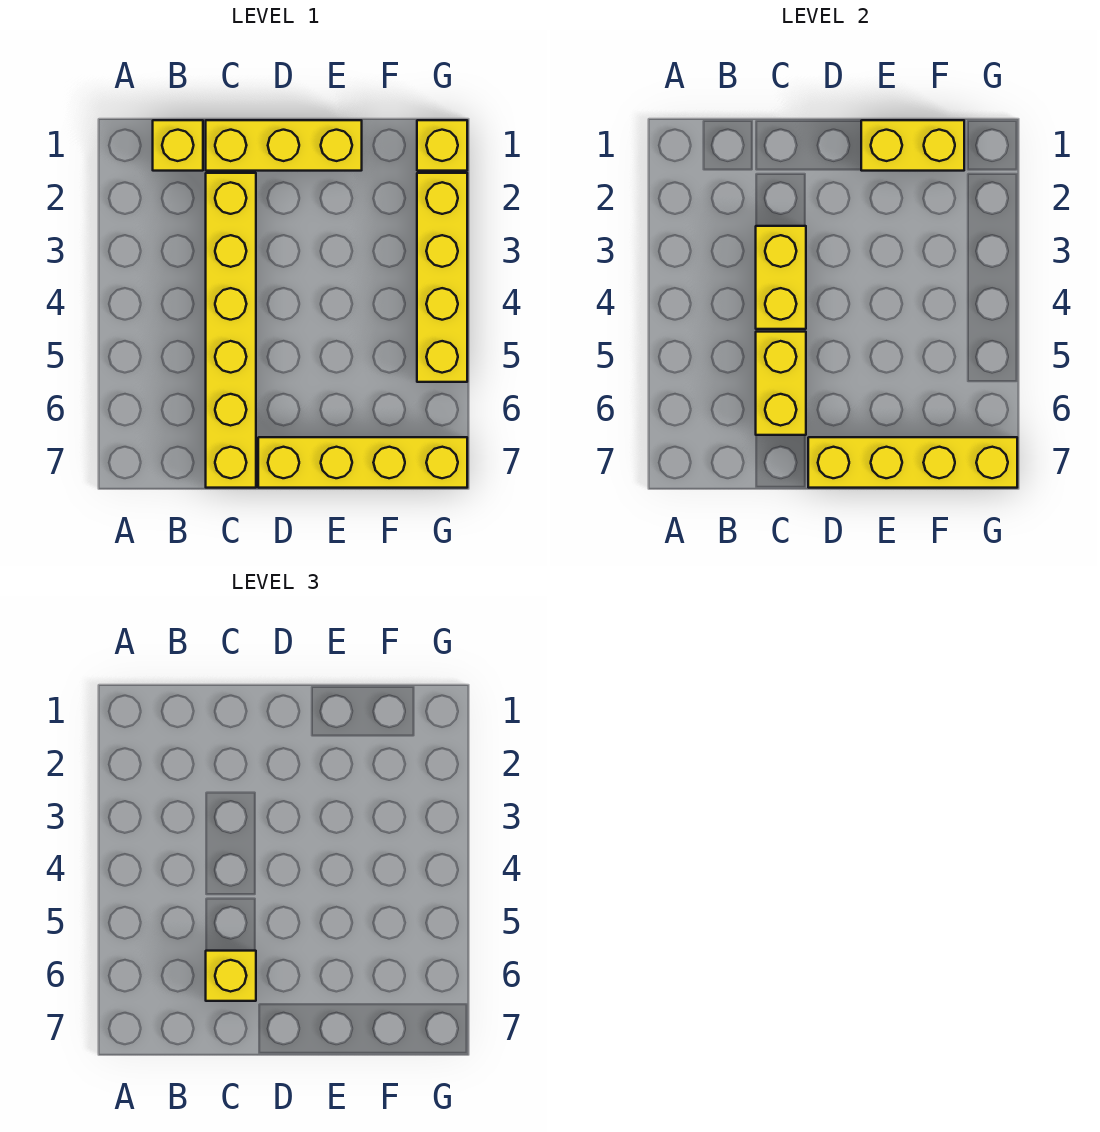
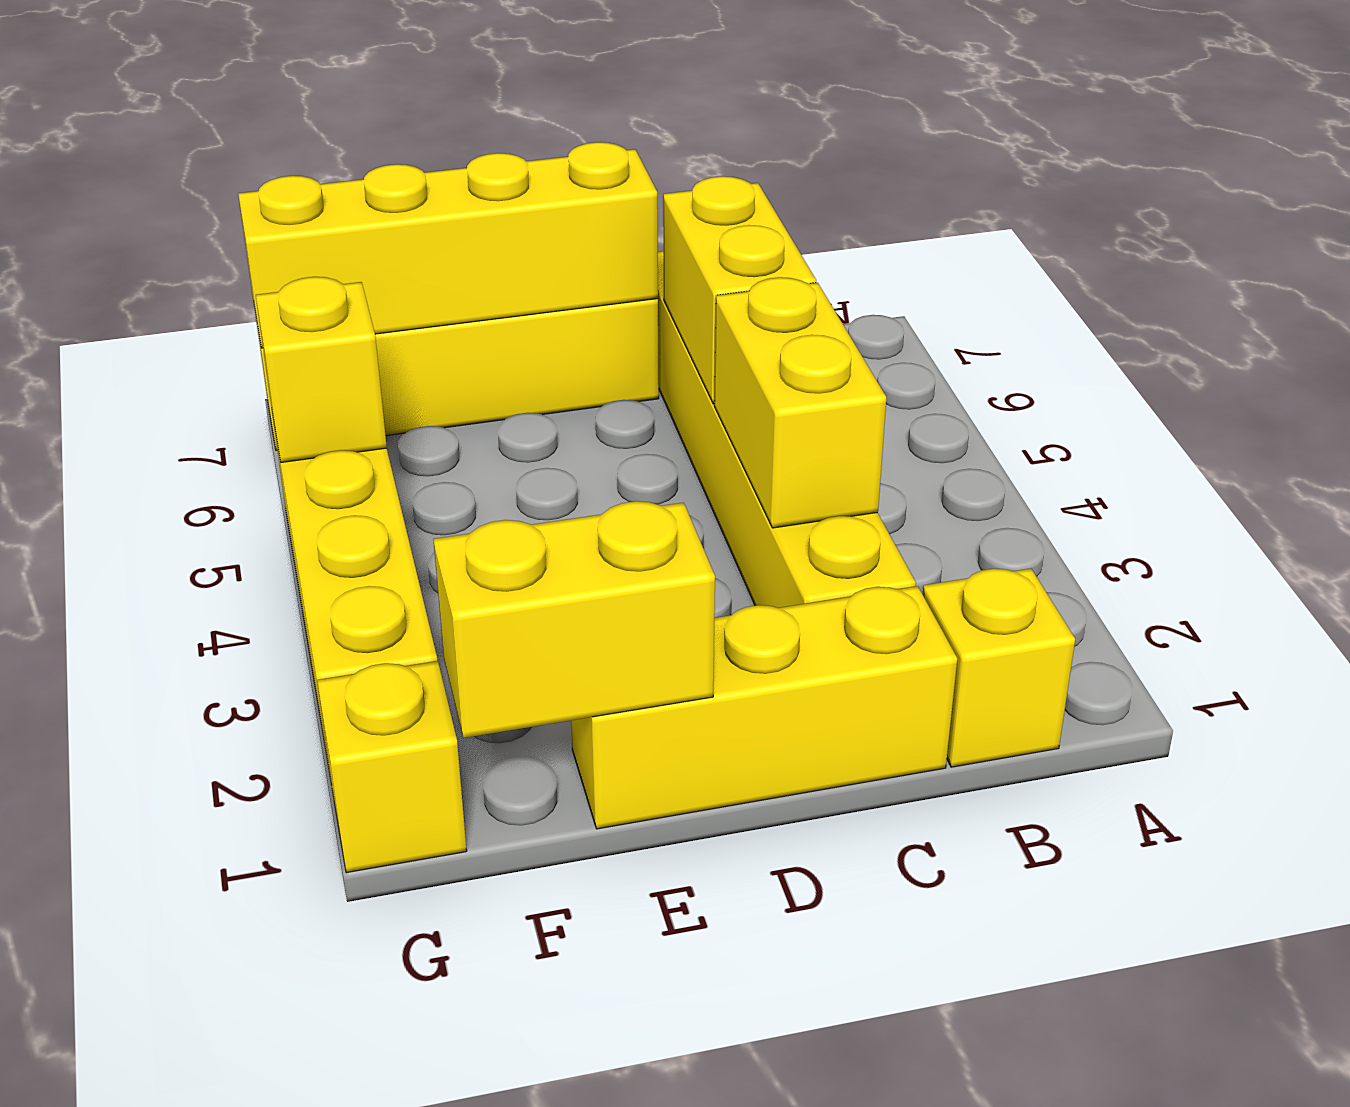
yellow brick C6 level 3 -> yellow brick G5 level 2

